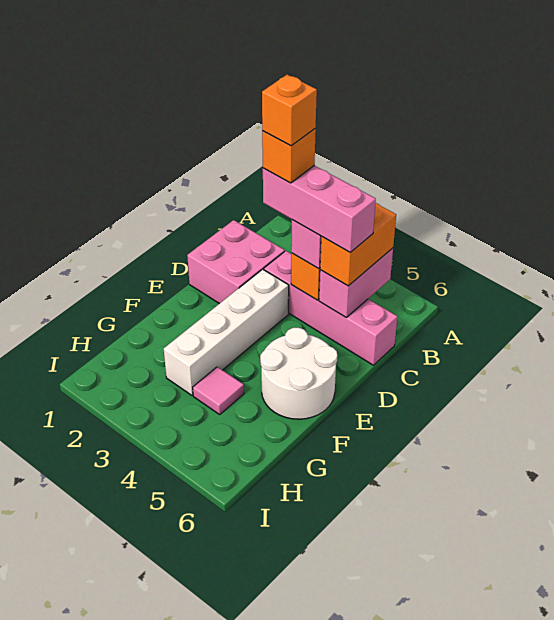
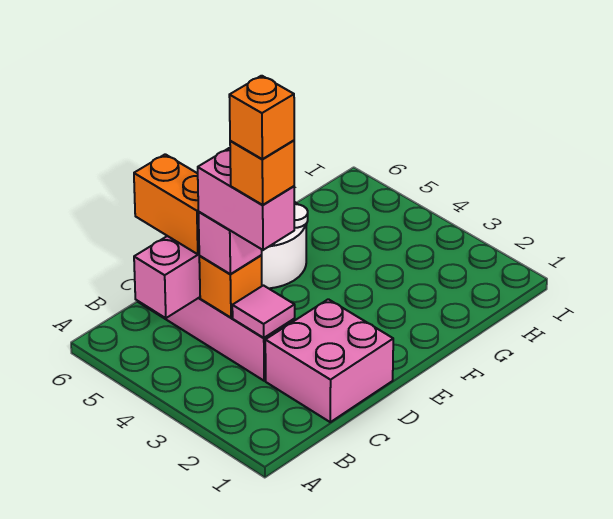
orange brick B5:C5 level 3 -> orange brick C5:C6 level 3
pink brick C3:C5 level 4 -> pink brick C3:C4 level 4
white brick D3:G3 level 1 -> none
pink tile G4 level 1 -> pink tile C3 level 2

